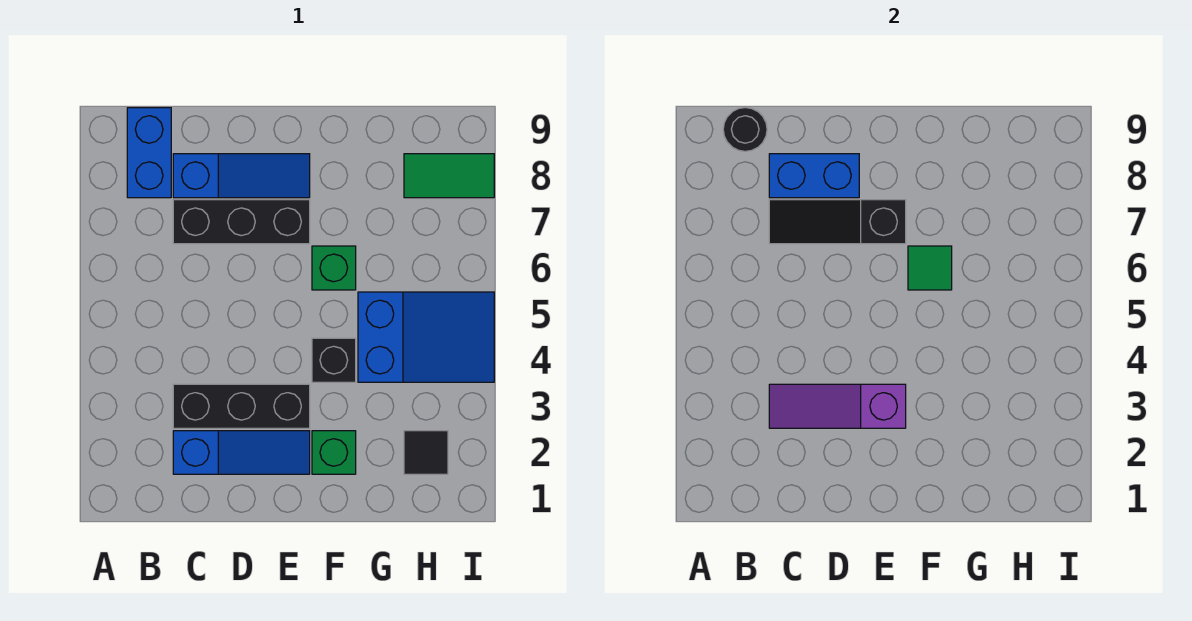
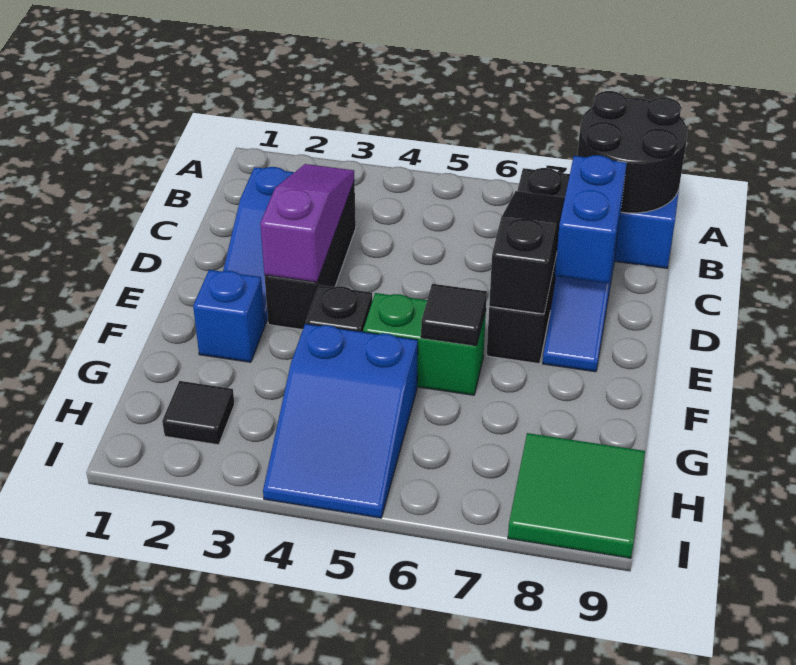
black round brick B9 level 2 -> black round brick A8:B9 level 2
black brick C7:E7 level 1 -> black brick B7:E7 level 1
green brick F2 level 1 -> blue brick F2 level 1
green brick F6 level 1 -> green brick F5:F6 level 1
green tile F6 level 2 -> black tile F6 level 2
green tile H8:I8 level 1 -> green tile H8:I9 level 1

